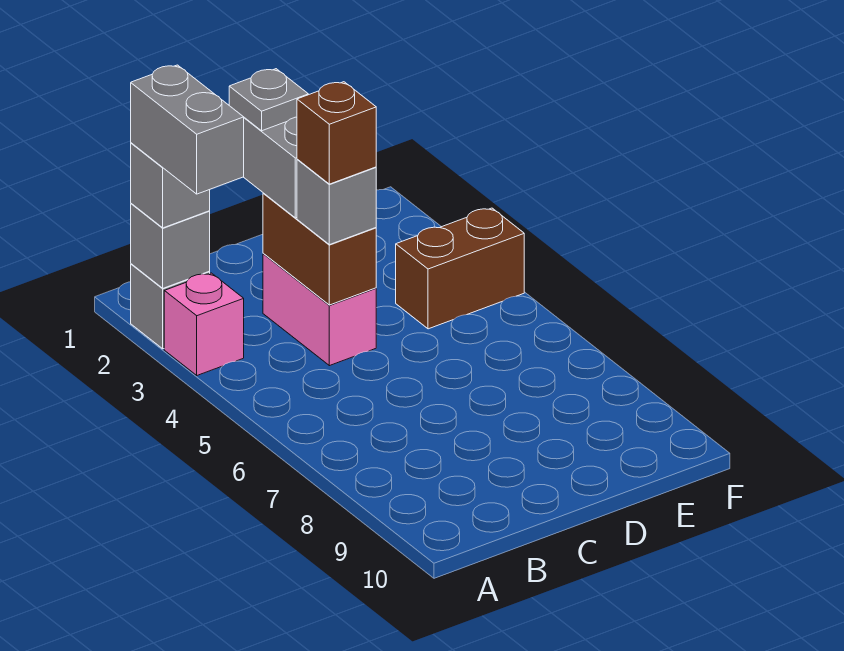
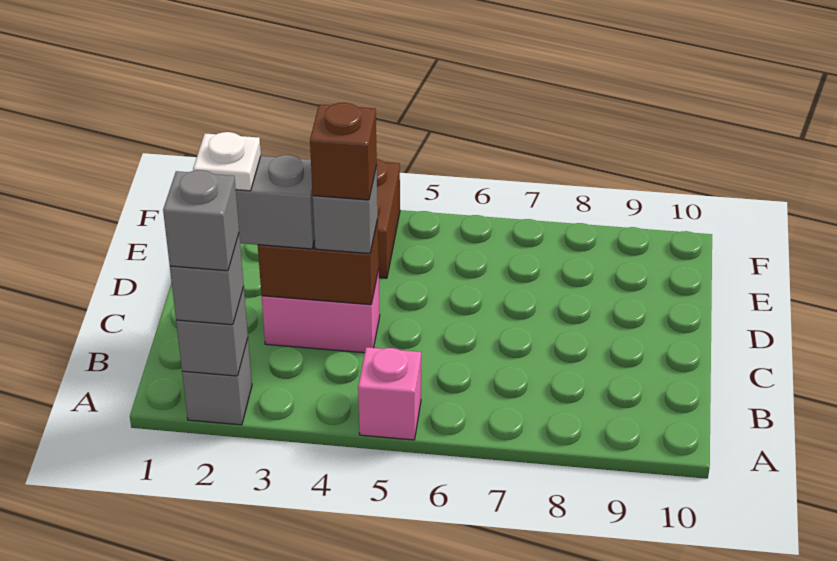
grey brick A2:A3 level 4 -> grey brick A2 level 4
pink brick A3 level 1 -> pink brick A5 level 1
grey plate C2 level 4 -> white plate C2 level 4

